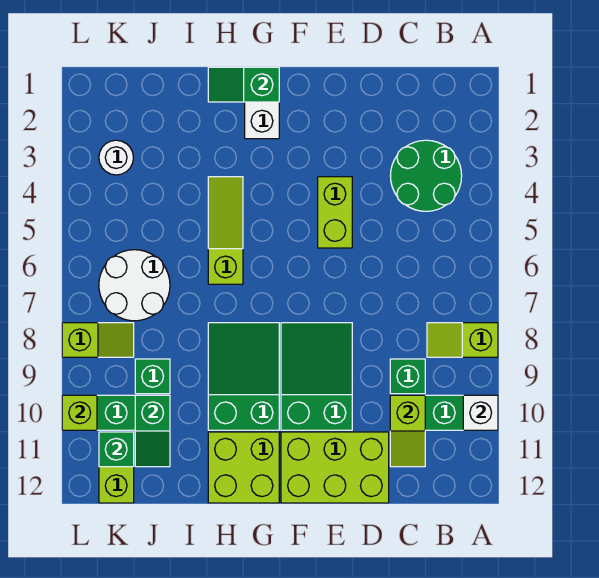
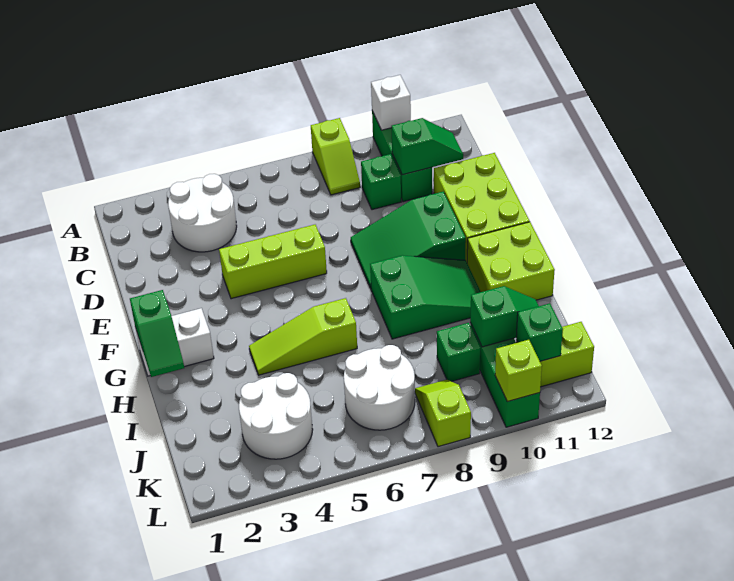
green round brick B3:C4 level 1 -> white round brick B3:C4 level 1
lime slope C10:C11 level 2 top 10 -> green slope C10:C11 level 2 top 10
lime brick E4:E5 level 1 -> lime brick E4:E6 level 1
green slope G8:H10 level 1 top 10 -> green slope G8:H10 level 1 top 8
white round brick K3 level 1 -> white round brick J3:K4 level 1

